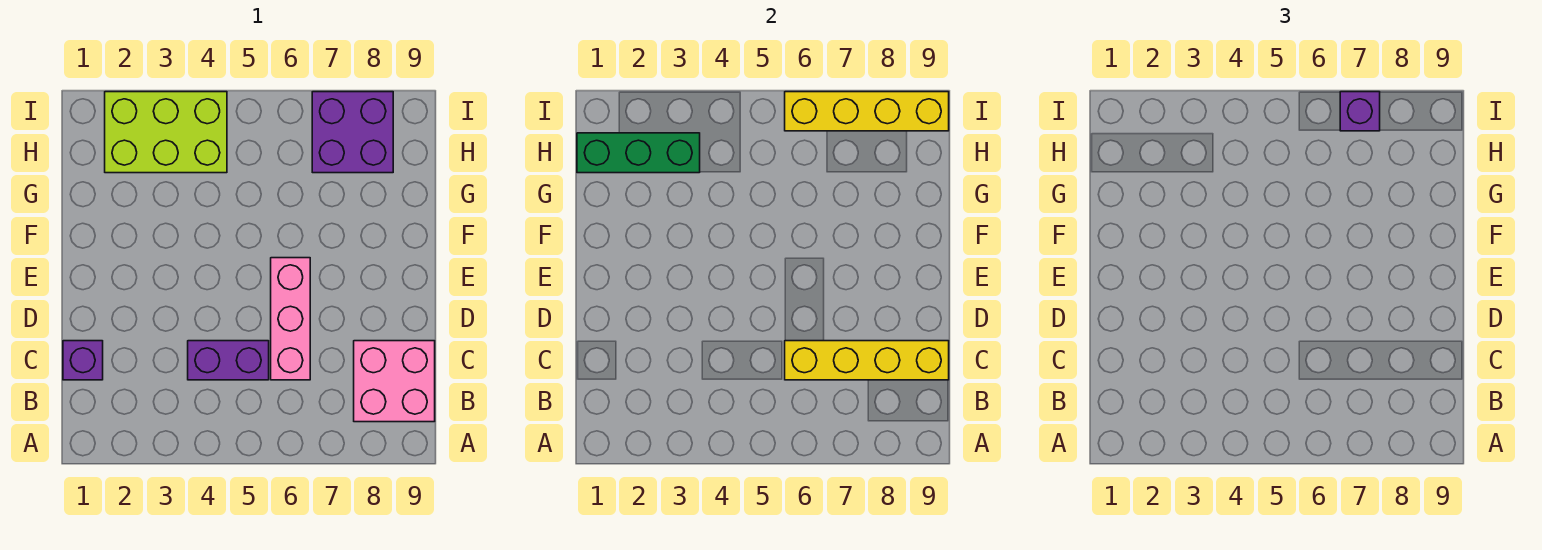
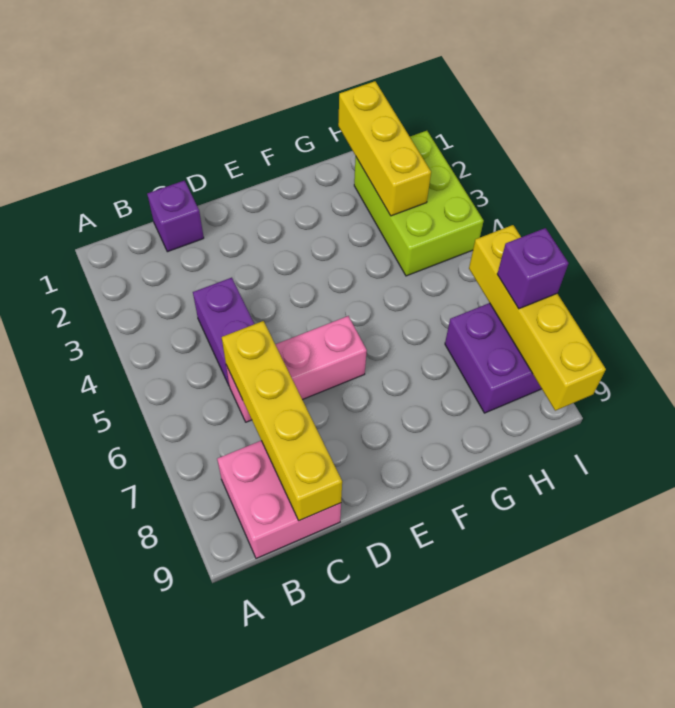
green brick H1:H3 level 2 -> yellow brick H1:H3 level 2

